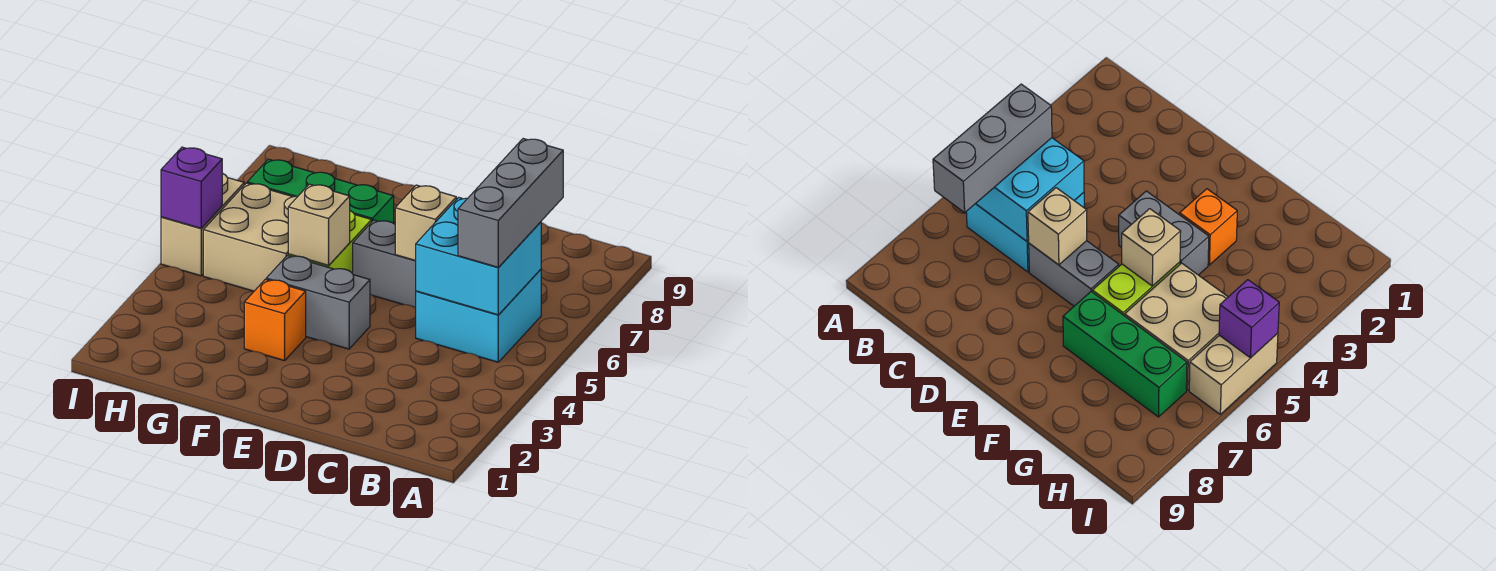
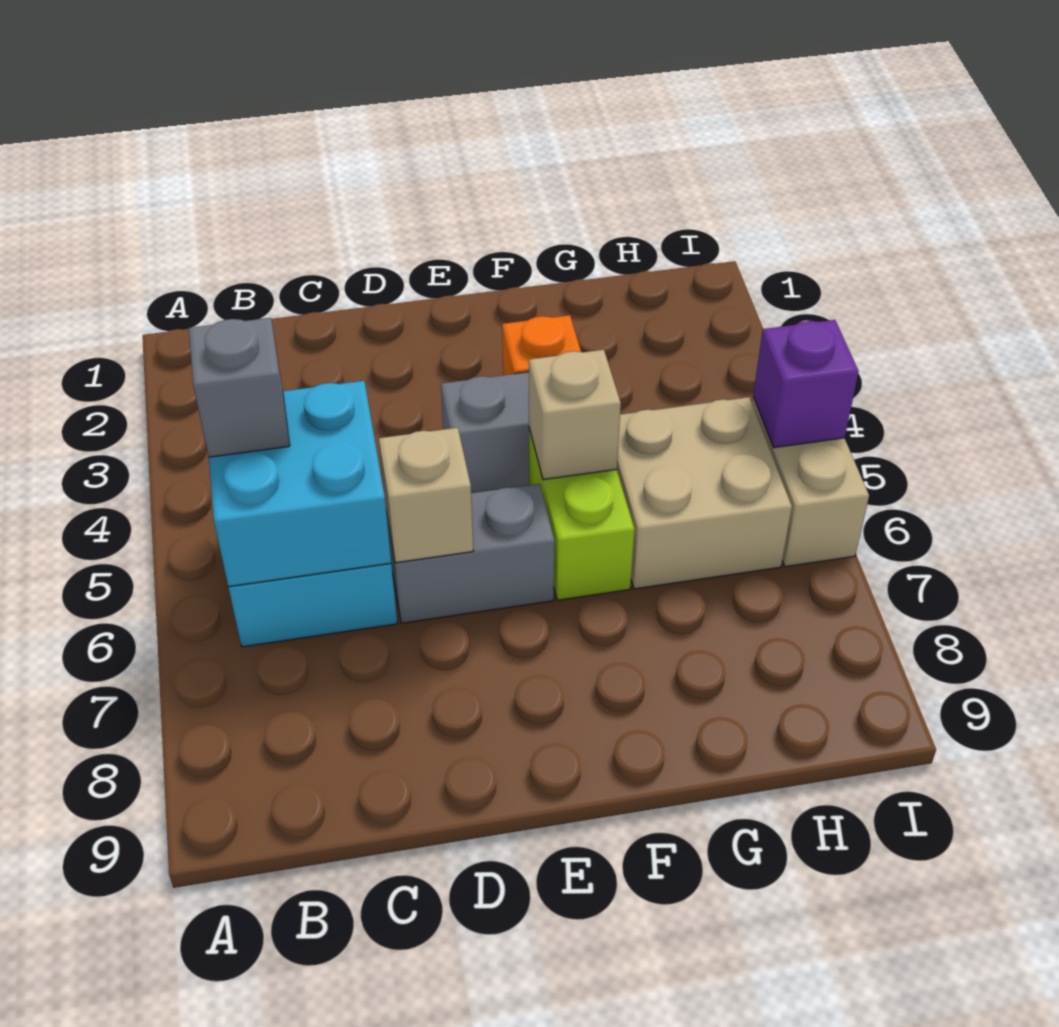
grey brick B5:B7 level 3 -> grey brick B5 level 3
green brick F7:H7 level 1 -> none

